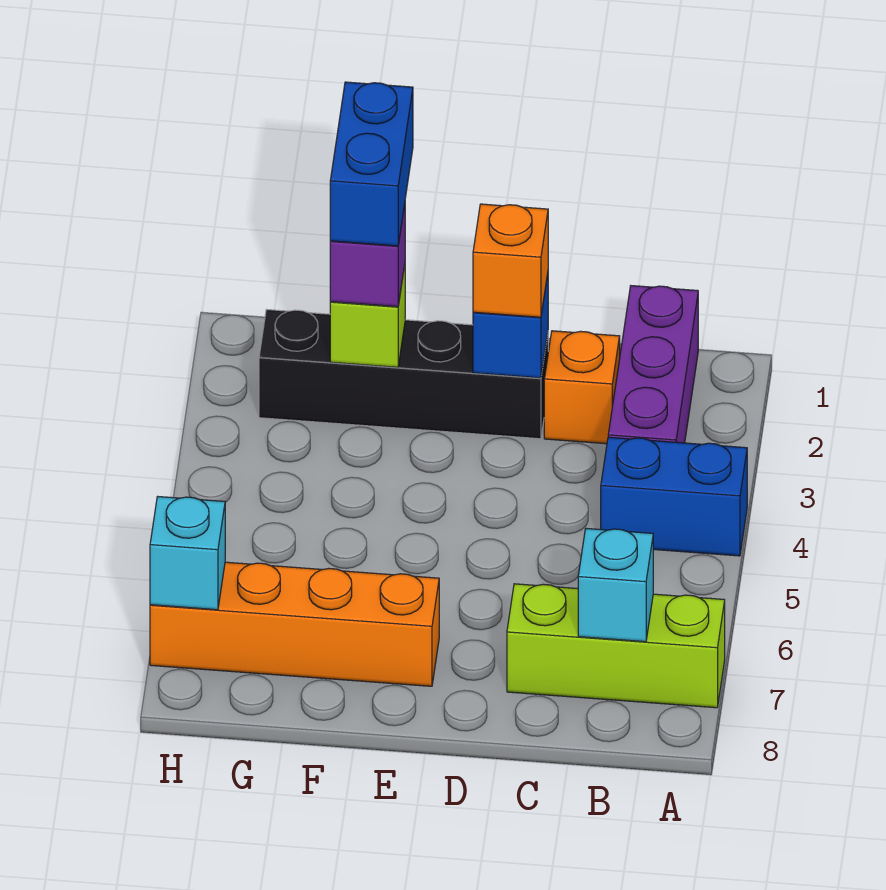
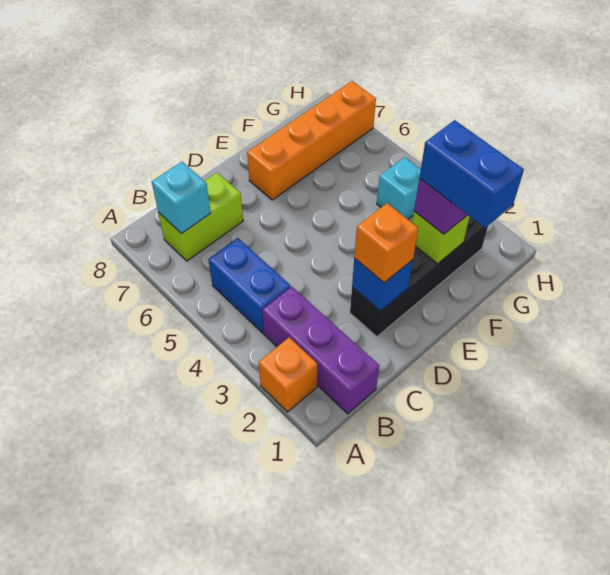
blue brick A4:B4 level 1 -> blue brick B4:B5 level 1
lime brick A7:C7 level 1 -> lime brick B7:C7 level 1
orange brick C2 level 1 -> orange brick A2 level 1
cyan brick H7 level 2 -> cyan brick G4 level 1

